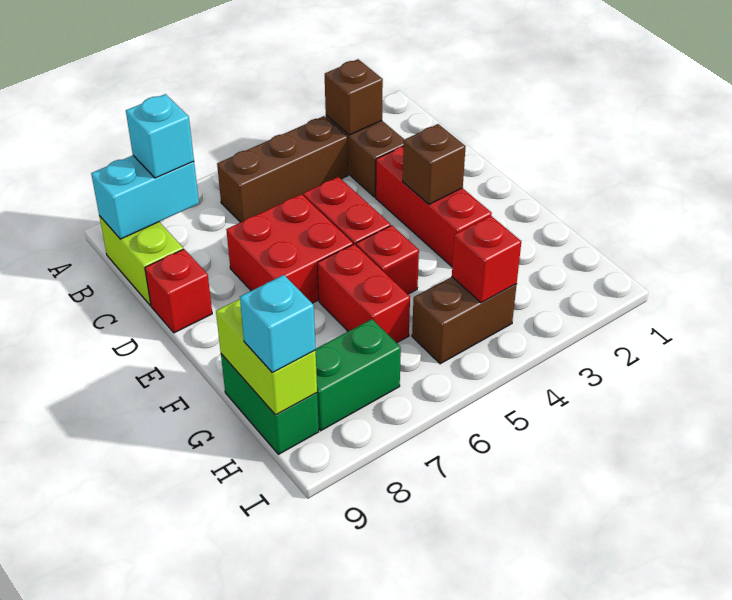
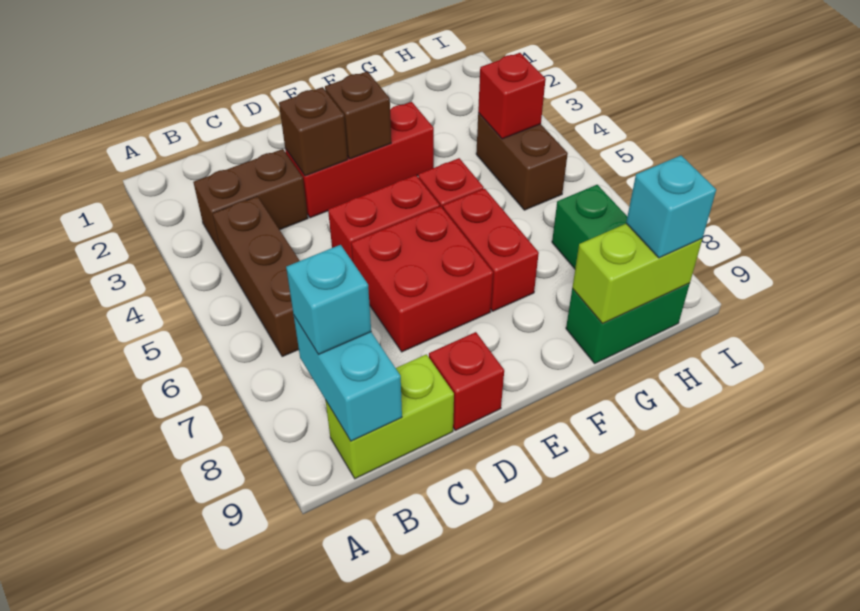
brown brick B3 level 2 -> brown brick D3 level 2
red brick F6:G6 level 1 -> red brick F6:F7 level 1

